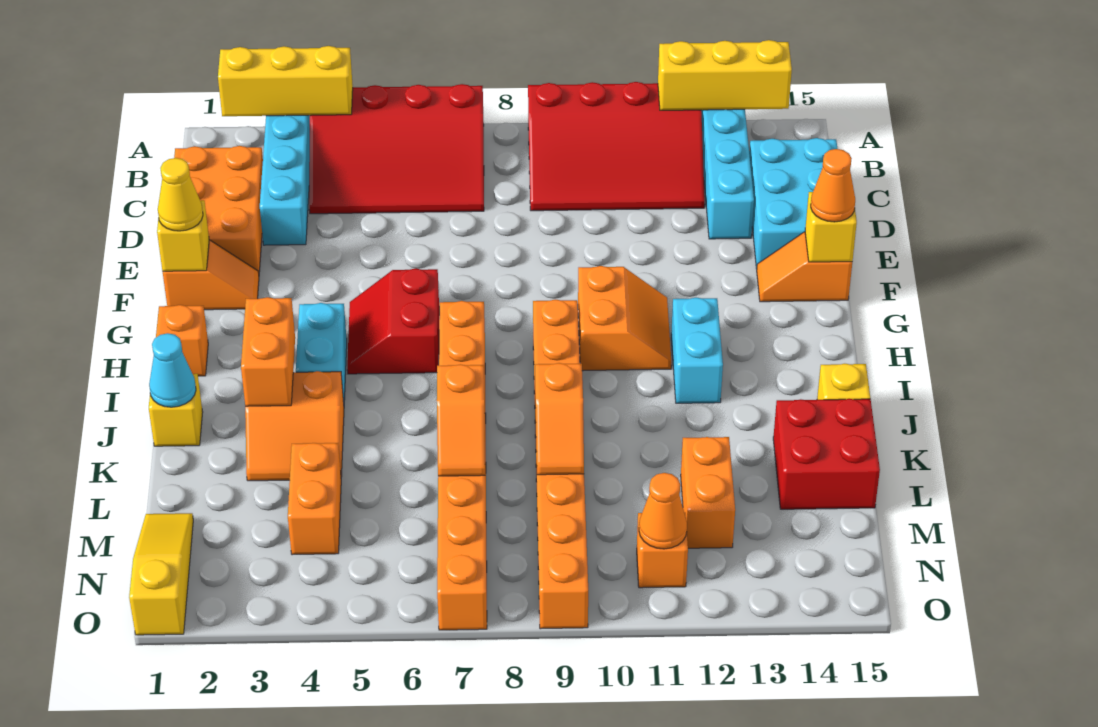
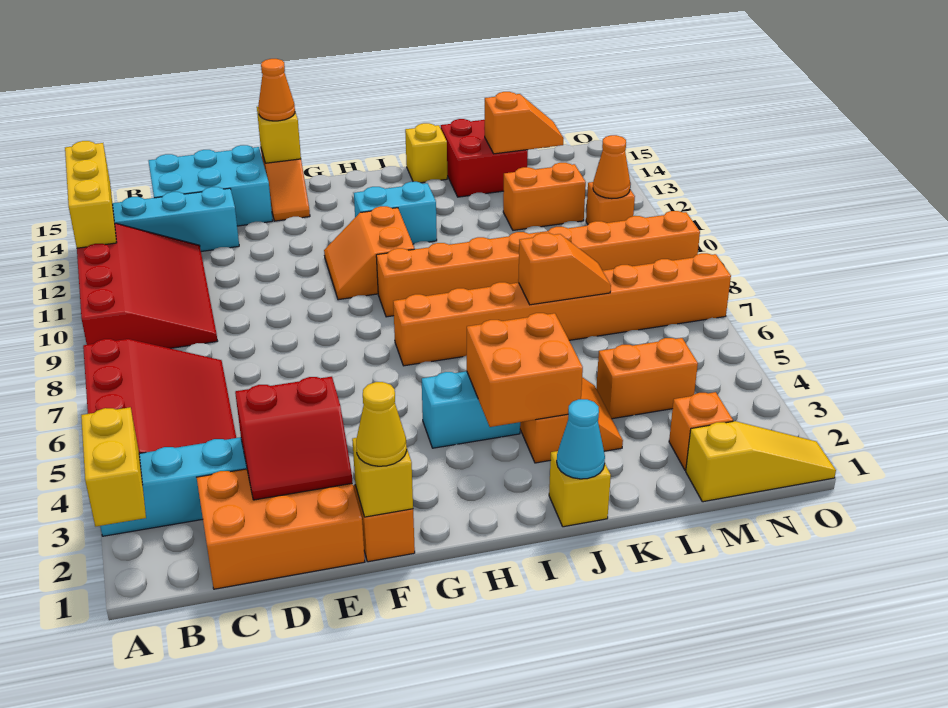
yellow brick A2:A4 level 2 -> yellow brick A2:A3 level 2
red slope G5:H6 level 1 top 6 -> red slope D2:E3 level 2 top 3
orange slope G10:H11 level 1 top 10 -> orange slope G10:H11 level 1 top H
orange brick H1 level 1 -> orange brick M2 level 1
orange brick I3:J3 level 2 -> orange brick I3:J4 level 2
orange slope K9:L9 level 2 top K -> orange slope L14:M14 level 2 top L
yellow slope M1:O1 level 1 top O -> yellow slope M1:O1 level 1 top M

